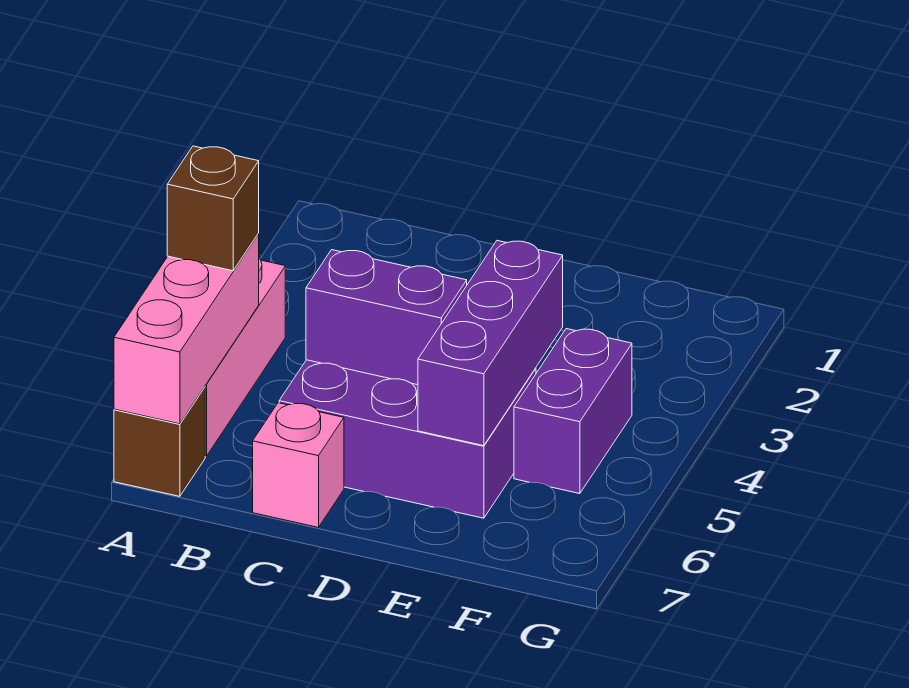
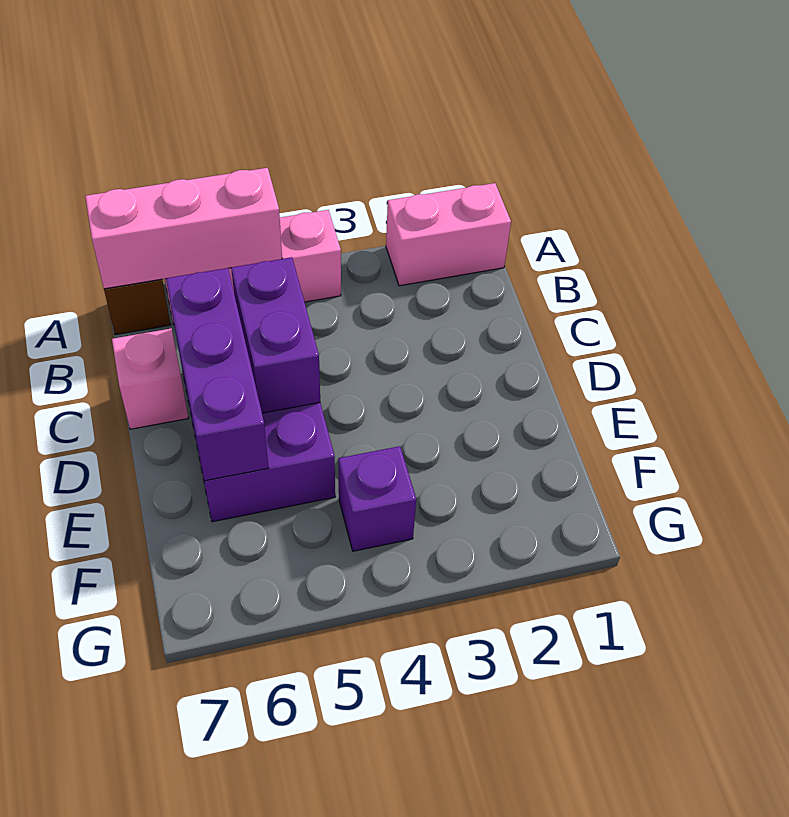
none -> pink brick A1:A2 level 1
brown brick A5 level 3 -> none
purple brick E4:E6 level 2 -> purple brick C6:E6 level 2
purple brick F4:F5 level 1 -> purple brick F4 level 1

